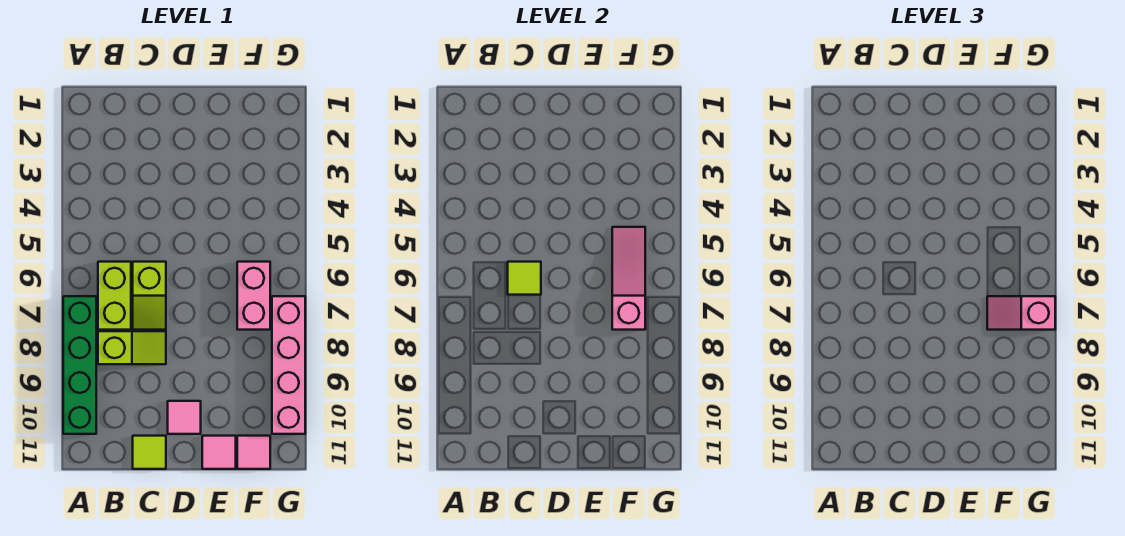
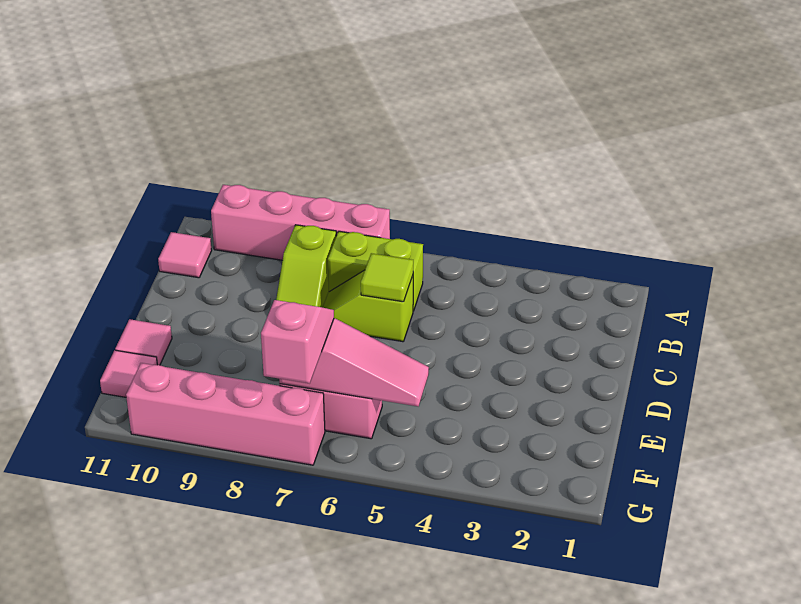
green brick A7:A10 level 1 -> pink brick A7:A10 level 1
lime tile C11 level 1 -> none
pink tile D10 level 1 -> pink tile B11 level 1

